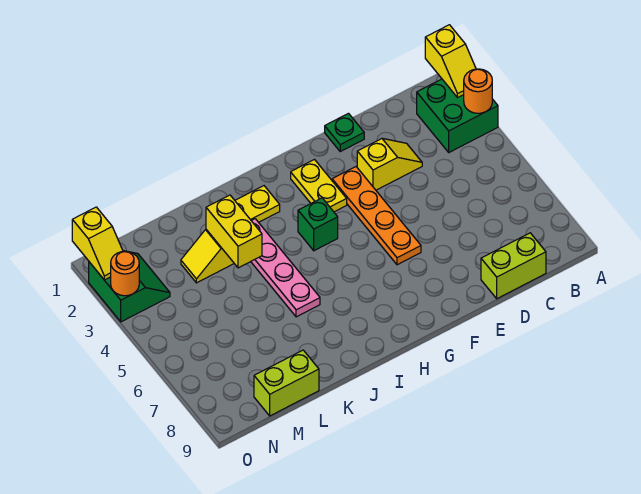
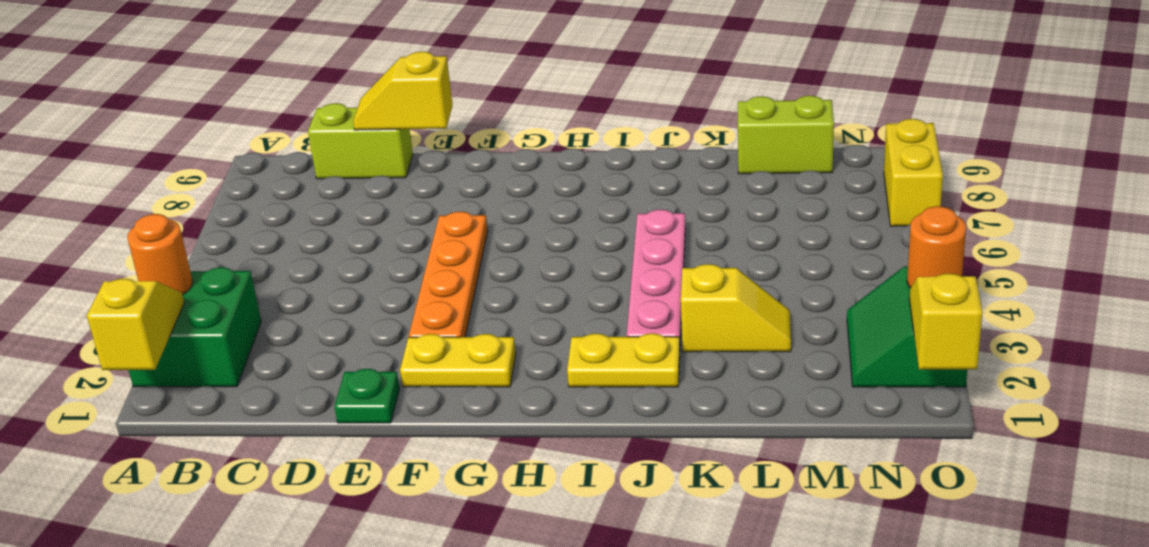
yellow slope D3:E3 level 1 top E -> yellow slope D9:E9 level 2 top E
yellow plate G2:G3 level 1 -> yellow plate F2:G2 level 1
green brick H4 level 1 -> none
yellow brick K3:K4 level 2 -> yellow brick O7:O8 level 1

